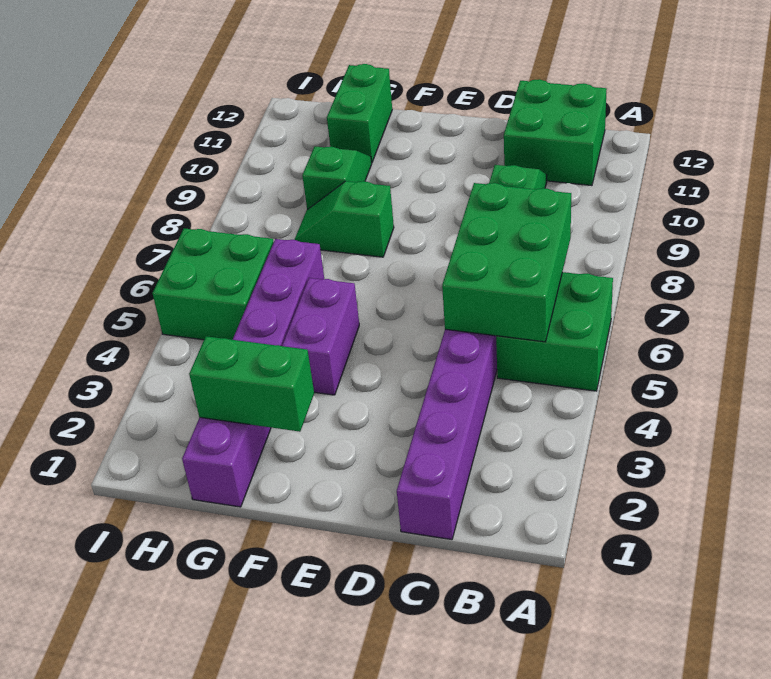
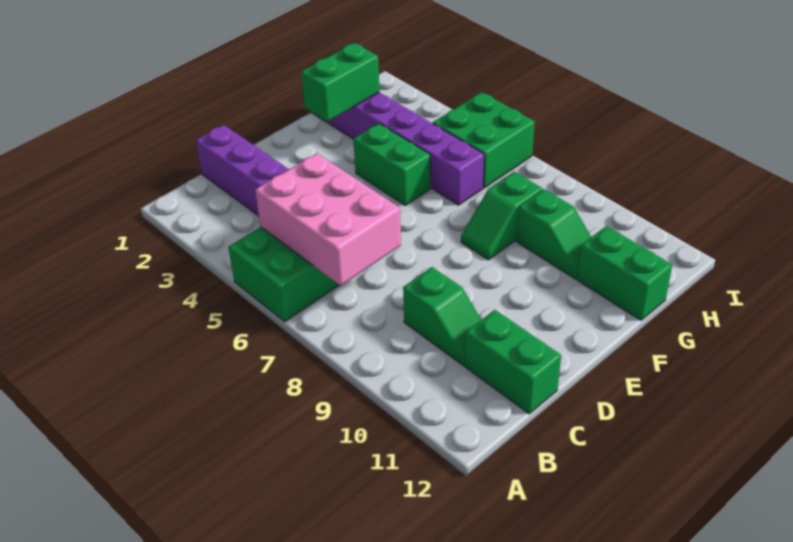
green brick B5:C7 level 2 -> pink brick B5:C7 level 2
green brick B11:C12 level 1 -> green brick C11:C12 level 1
purple brick F4:F5 level 1 -> green brick F4:F5 level 1
green slope F8:G8 level 1 top F -> green slope F8:G8 level 1 top G

